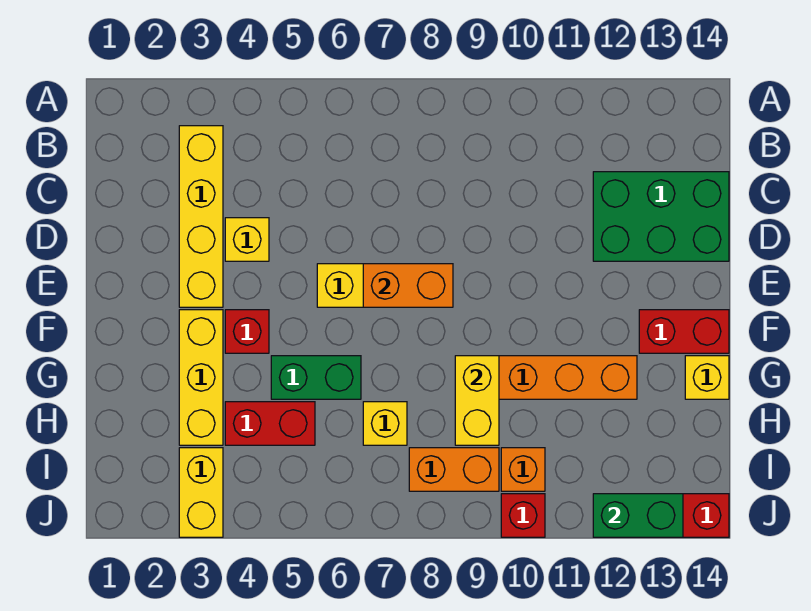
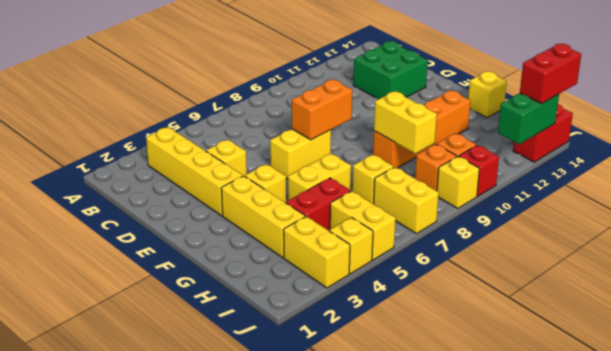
green brick C12:D14 level 1 -> green brick C12:D13 level 1
red brick F4 level 1 -> yellow brick F4 level 1
red brick F13:F14 level 1 -> red brick J13:J14 level 3
green brick G5:G6 level 1 -> yellow brick G5:G6 level 1
none -> yellow brick I5:J5 level 1
none -> yellow brick I7:J7 level 1
orange brick I8:I9 level 1 -> orange brick I9 level 1
none -> yellow brick J4 level 1
none -> yellow brick J9 level 1

